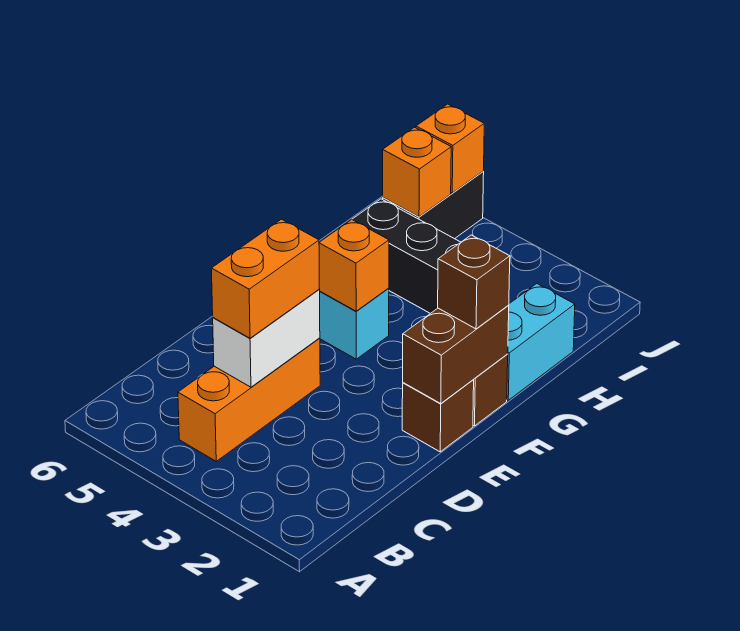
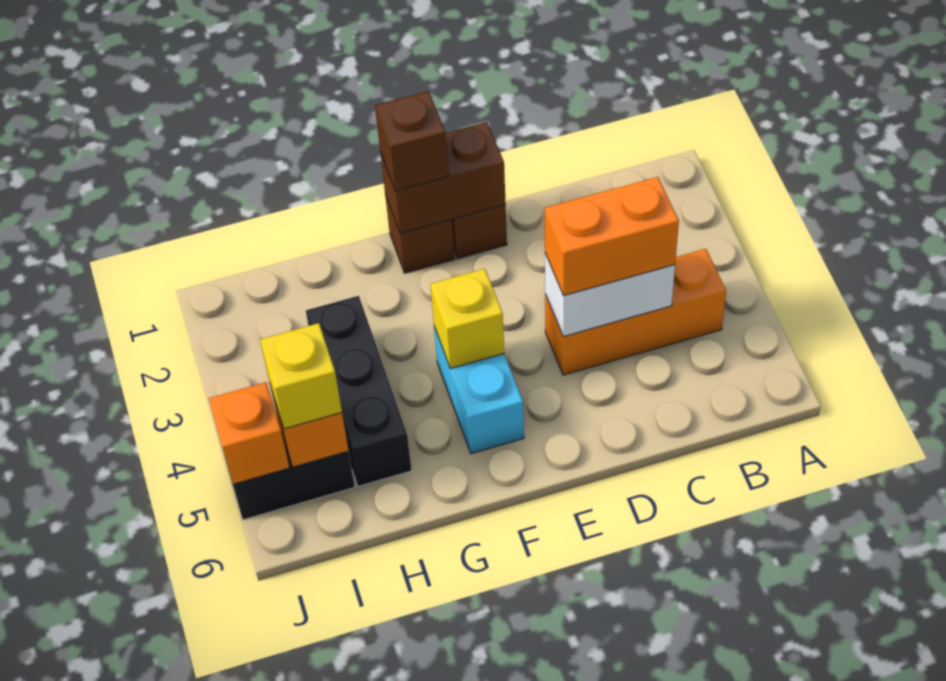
orange brick F4 level 2 -> yellow brick F4 level 2
cyan brick G1:H1 level 1 -> none
none -> yellow brick I5 level 3

